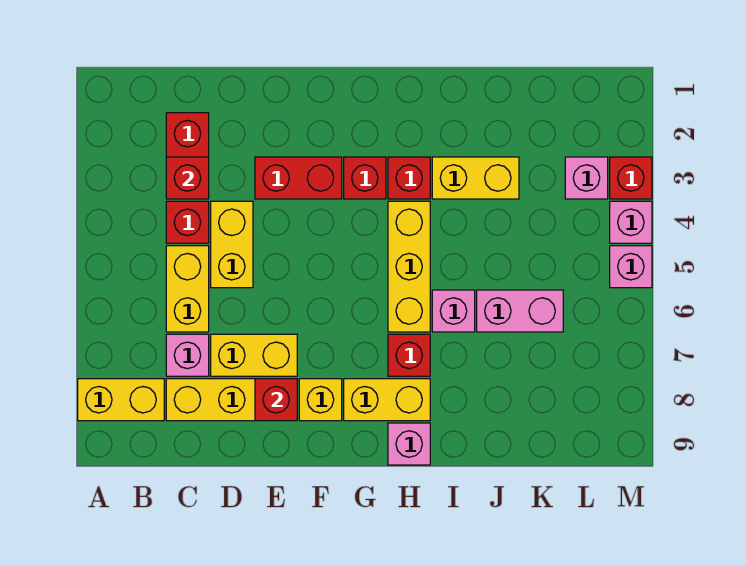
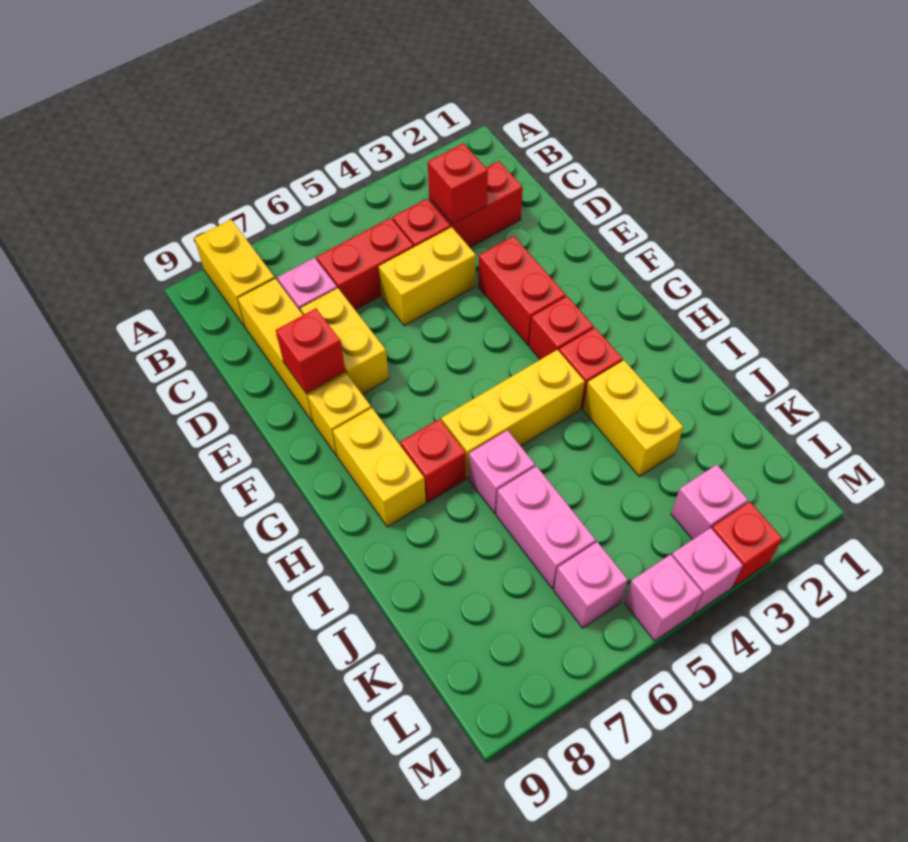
yellow brick C5:C6 level 1 -> red brick C5:C6 level 1
pink brick H9 level 1 -> pink brick L6 level 1

